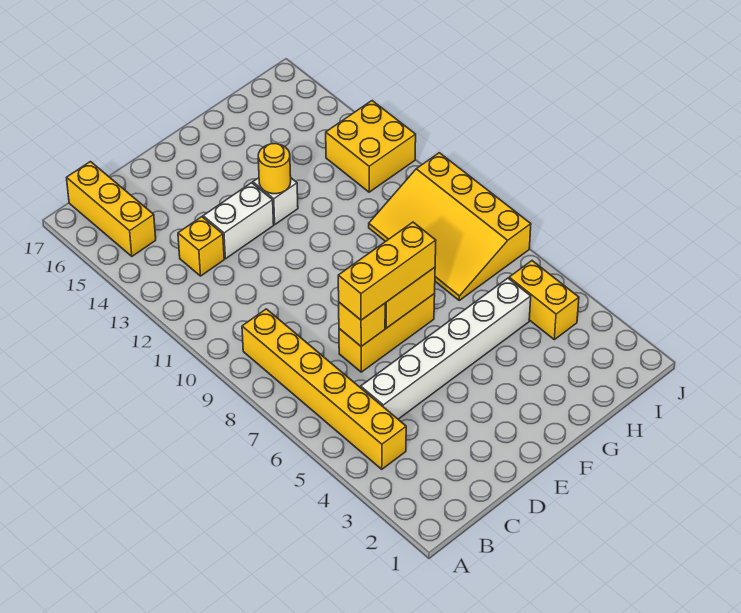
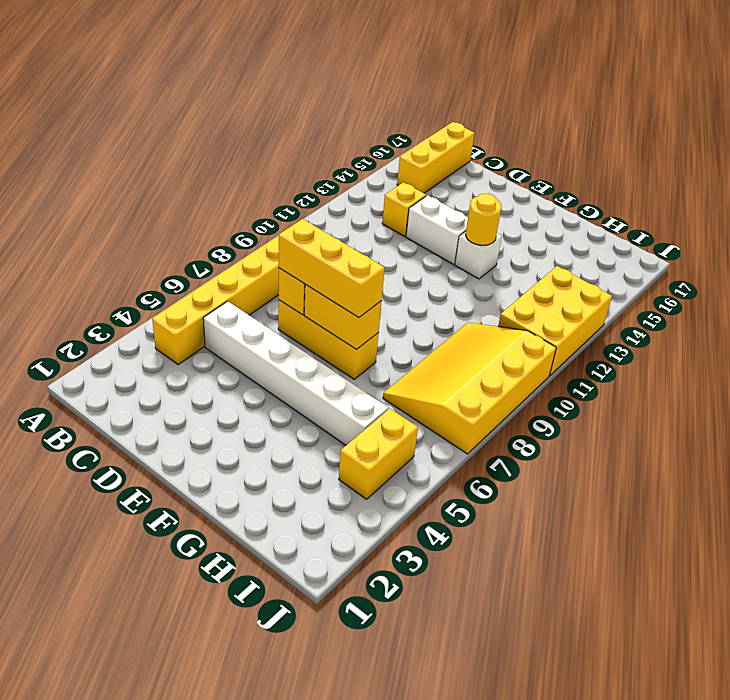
yellow brick I12:J13 level 1 -> yellow brick I11:J13 level 1

